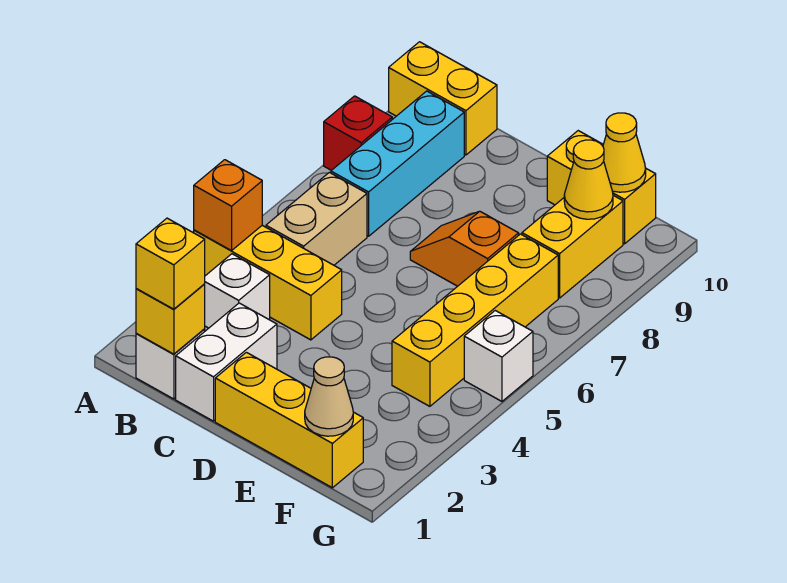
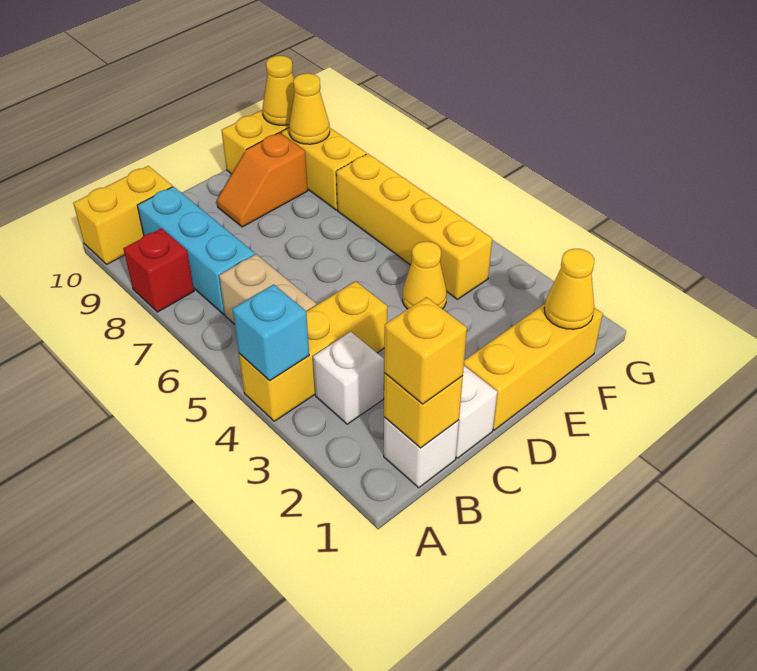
orange brick A4 level 2 -> cyan brick A4 level 2
orange slope D7:E7 level 1 top E -> orange slope D9:E9 level 1 top E
none -> yellow cone E4 level 1
tan cone F1 level 2 -> yellow cone F1 level 2
white brick G5 level 1 -> none

